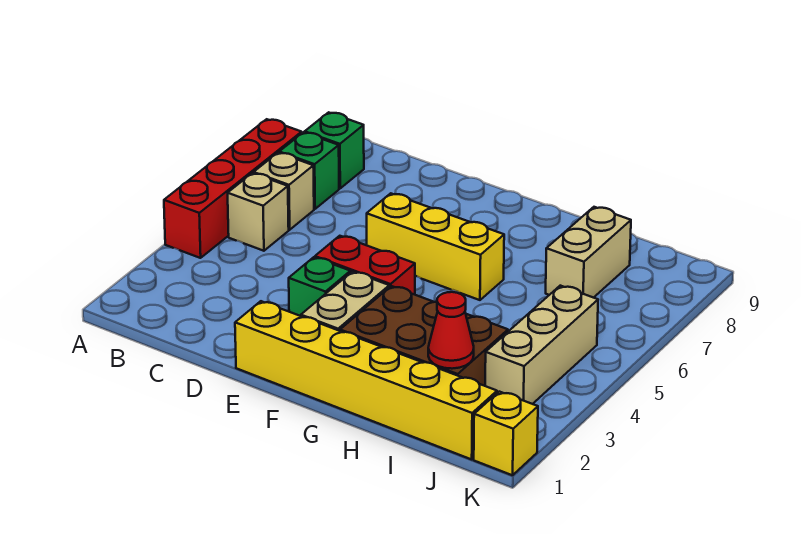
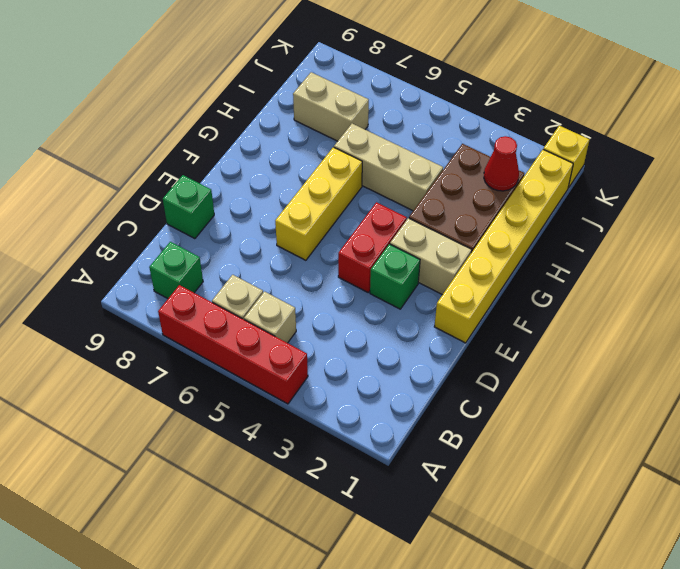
green brick B7 level 1 -> green brick D9 level 1
tan brick J3:J5 level 1 -> tan brick H4:H6 level 1

